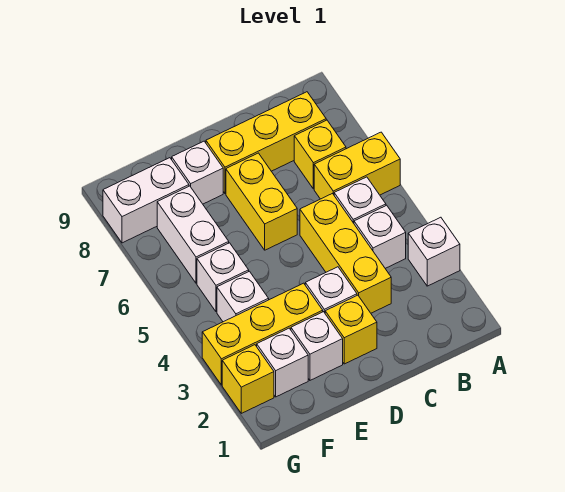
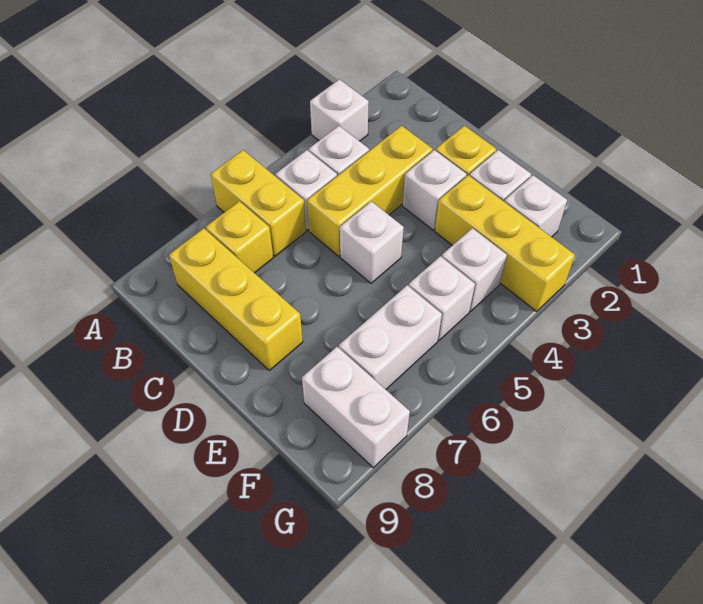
yellow brick D6:D7 level 1 -> none
white brick E8 level 1 -> white brick D5 level 1
yellow brick G2 level 1 -> none

